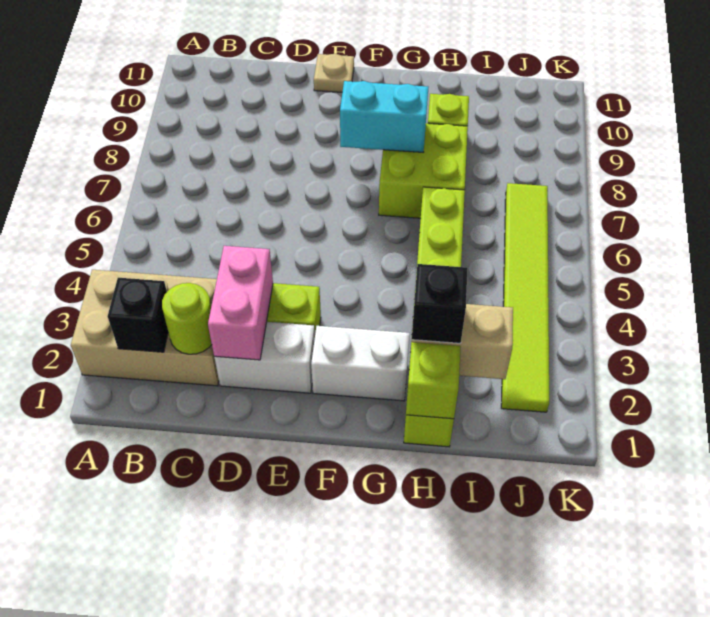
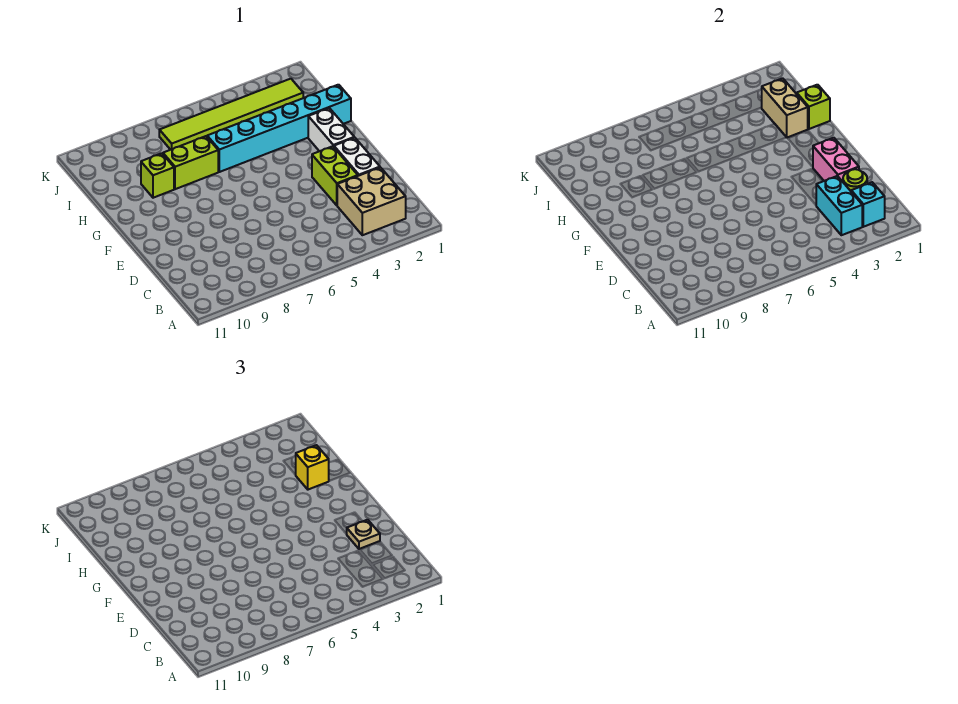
tan brick A2:C3 level 1 -> tan brick B2:C3 level 1
black brick B2 level 2 -> cyan brick B2 level 2
pink brick D2:D3 level 2 -> pink brick D2:E2 level 2
tan plate E11 level 1 -> tan plate D2 level 3
cyan brick F8:G8 level 2 -> cyan brick B3:C3 level 2
lime brick G7:H8 level 1 -> lime brick H7:H8 level 1
lime brick H1:H6 level 1 -> cyan brick H1:H6 level 1
black brick H2 level 3 -> yellow brick H2 level 3

